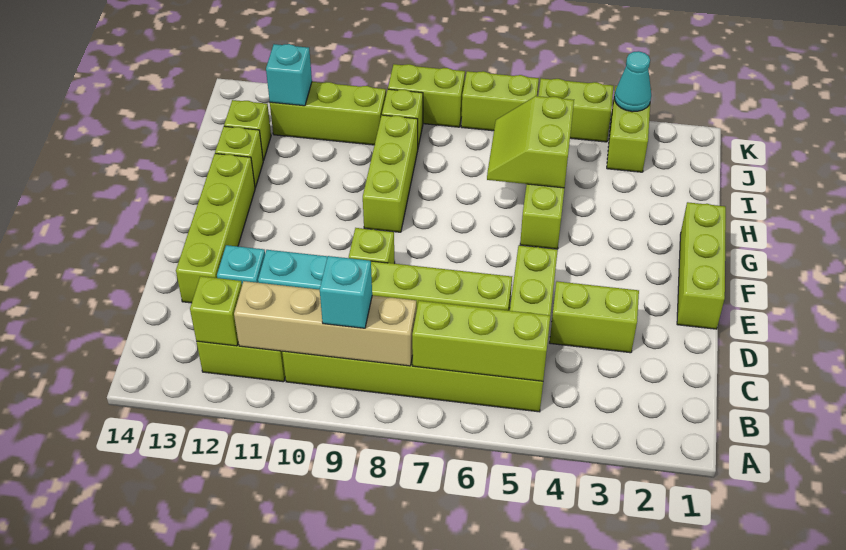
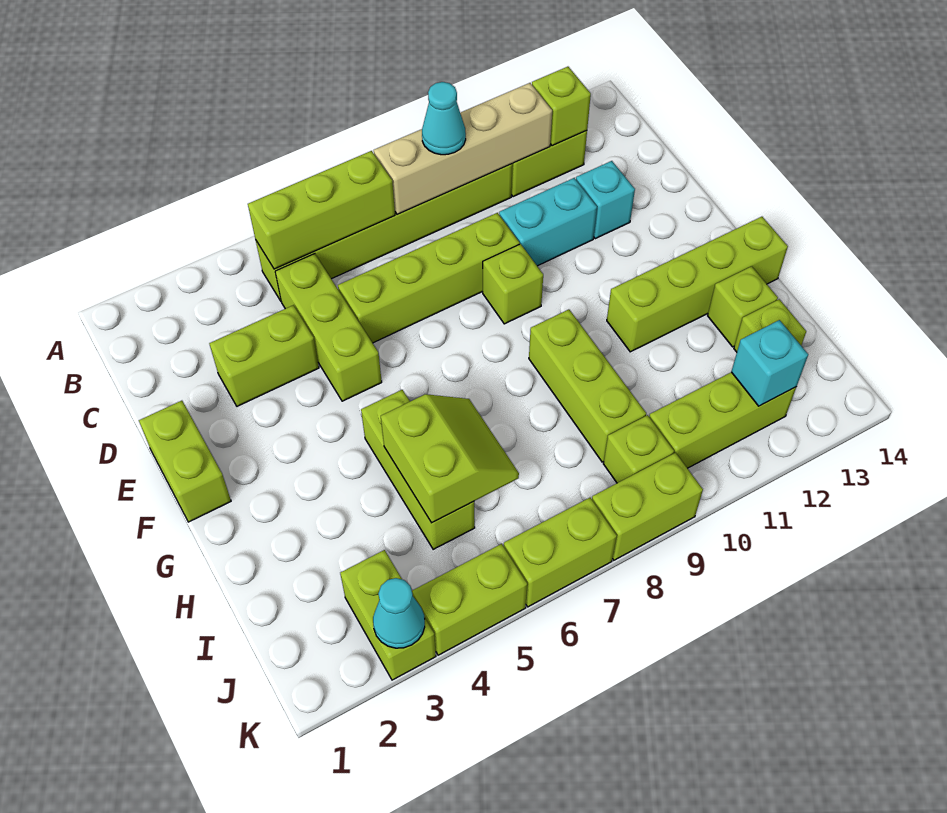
cyan brick B9 level 3 -> cyan cone B9 level 3
lime brick D13:G13 level 1 -> lime brick G11:G14 level 1
lime brick E1:G1 level 1 -> lime brick E1:F1 level 1

